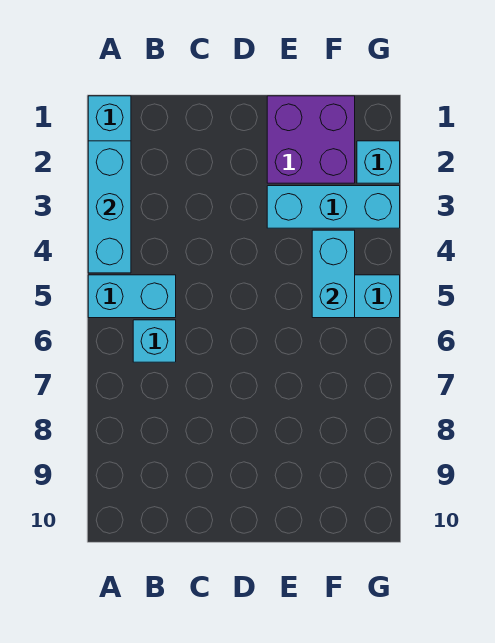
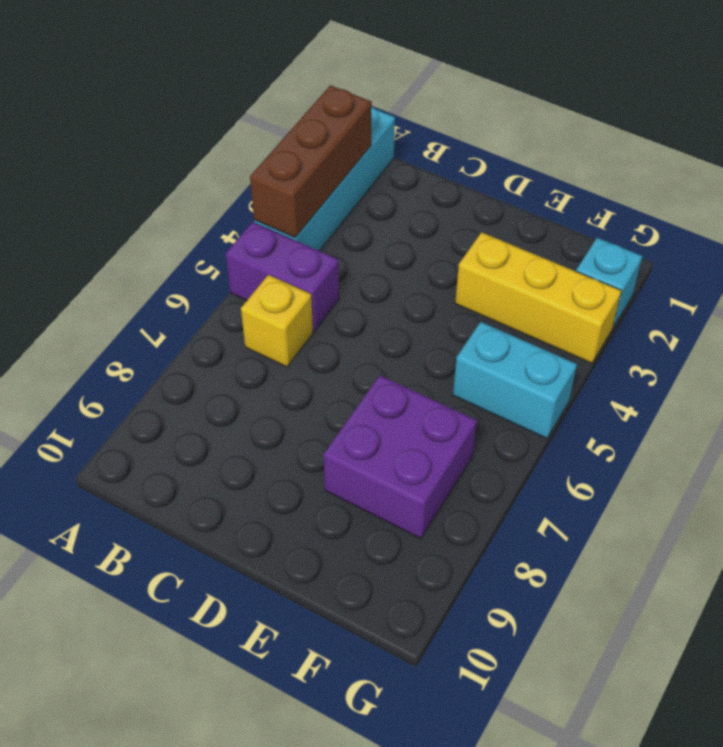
cyan brick A2:A4 level 2 -> brown brick A2:A4 level 2
cyan brick A5:B5 level 1 -> purple brick A5:B5 level 1
cyan brick B6 level 1 -> yellow brick B6 level 1
purple brick E1:F2 level 1 -> purple brick E7:F8 level 1
cyan brick E3:G3 level 1 -> yellow brick E3:G3 level 1
cyan brick F4:F5 level 2 -> none

